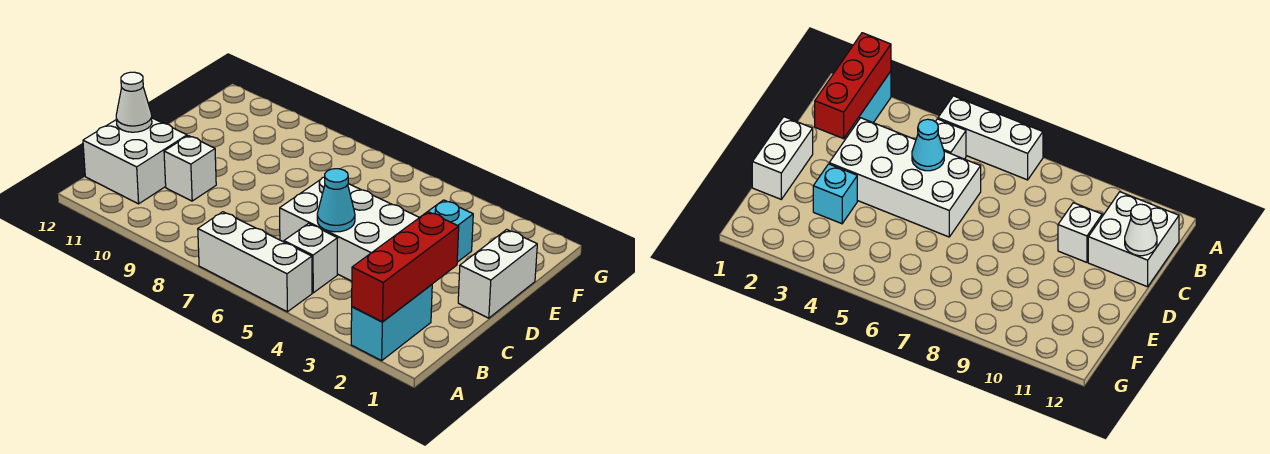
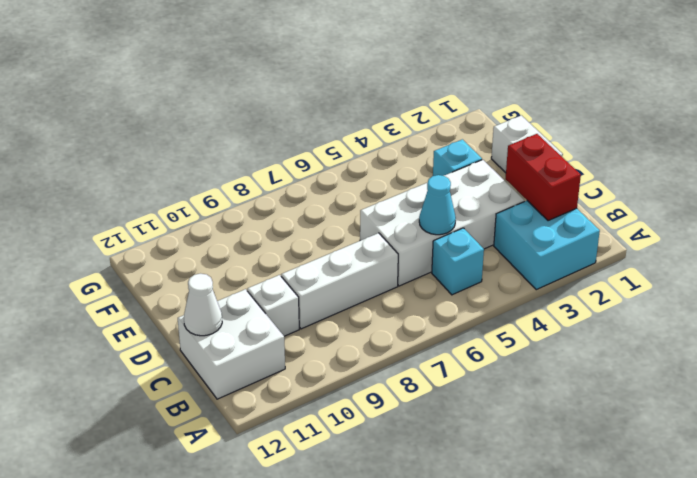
cyan brick A2:B2 level 1 -> cyan brick A2:B3 level 1
red brick A2:C2 level 2 -> red brick B2:C2 level 2
white brick A5:A7 level 1 -> white brick C7:C9 level 1
white brick B5 level 1 -> cyan brick B5 level 1

